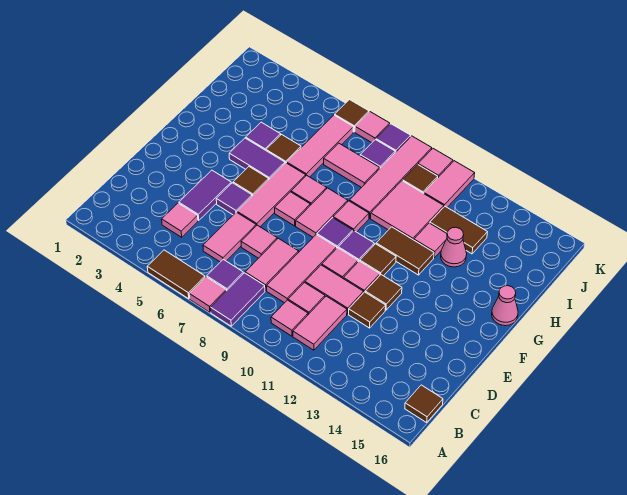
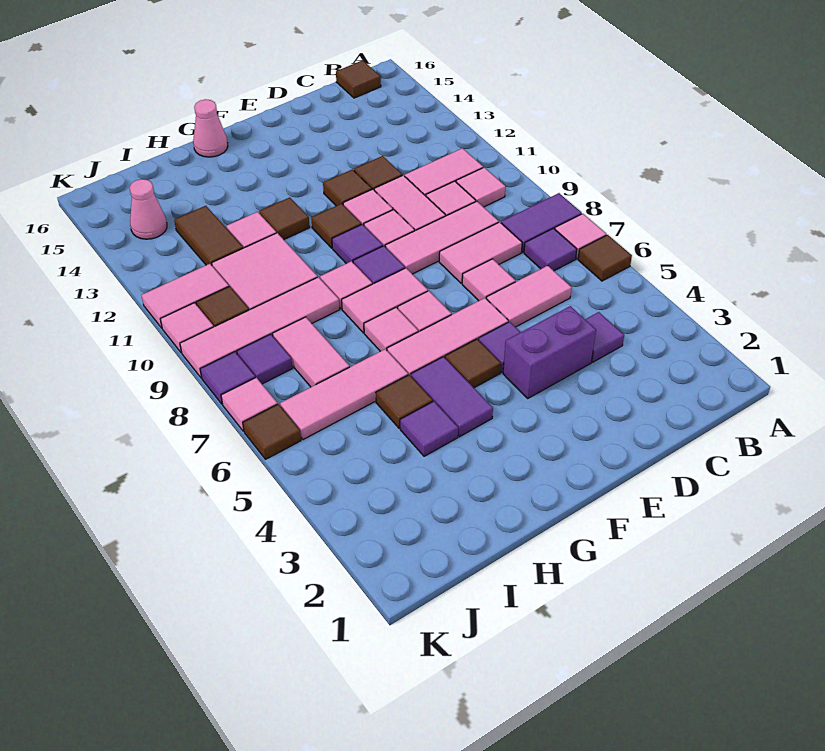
brown tile A5:A6 level 1 -> brown tile A6 level 1
pink tile C4 level 1 -> purple tile C4 level 1
purple tile D4:E4 level 1 -> purple brick D4:E4 level 1
brown tile G11:G12 level 1 -> brown tile G12 level 1
pink cone H13 level 1 -> pink cone J14 level 1

